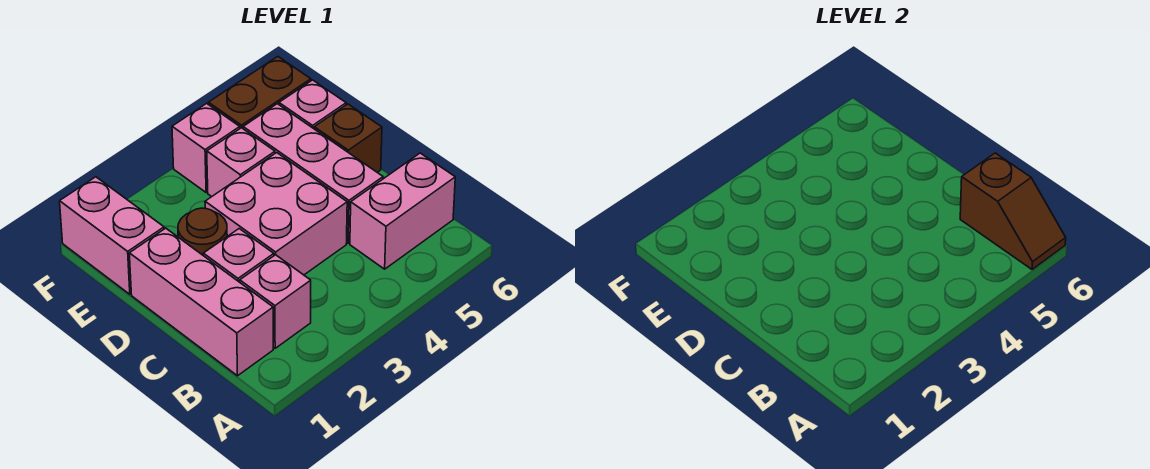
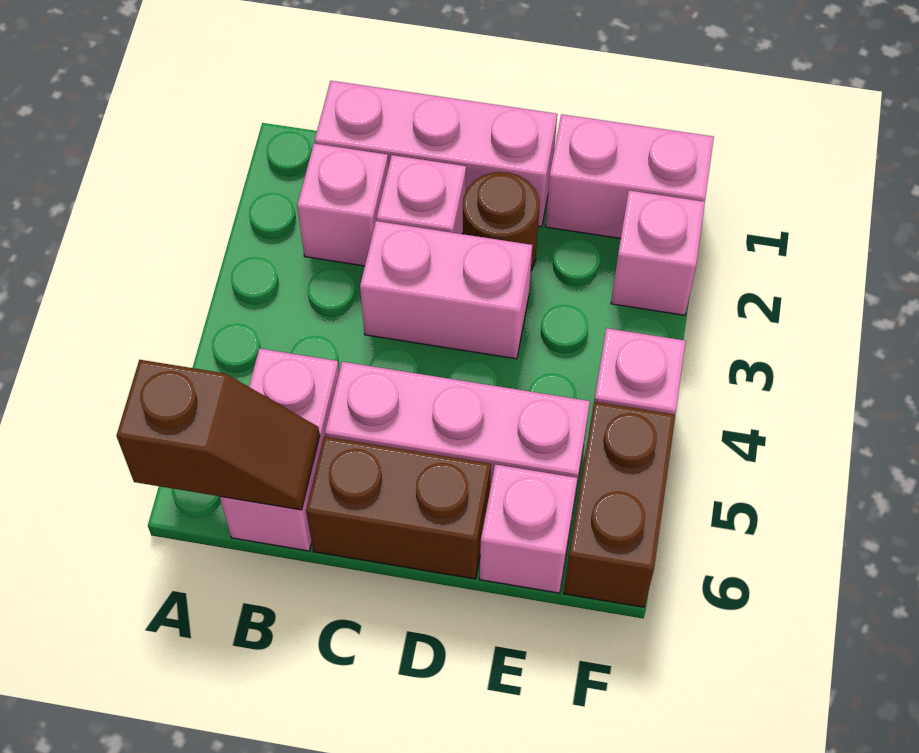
brown slope A6:B6 level 2 top B -> brown slope A6:B6 level 2 top A
pink brick C3:D4 level 1 -> pink brick C3:D3 level 1
brown brick D6 level 1 -> brown brick C6:D6 level 1
pink brick E4 level 1 -> pink brick F2 level 1

